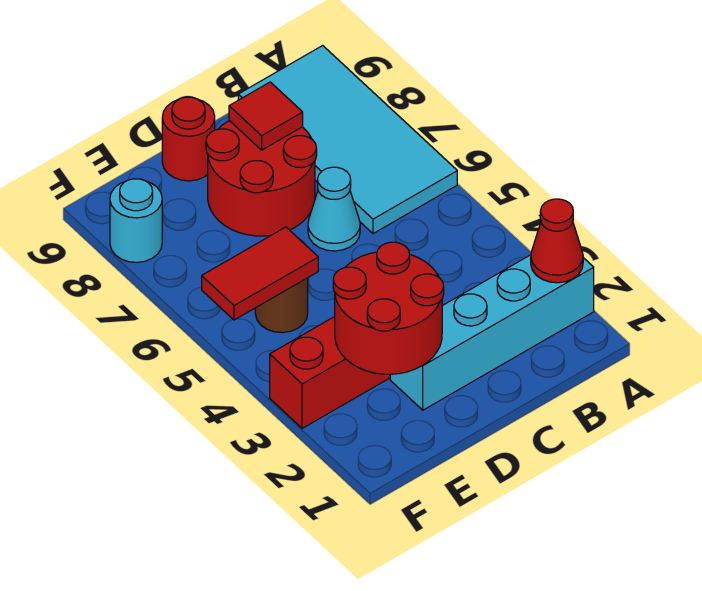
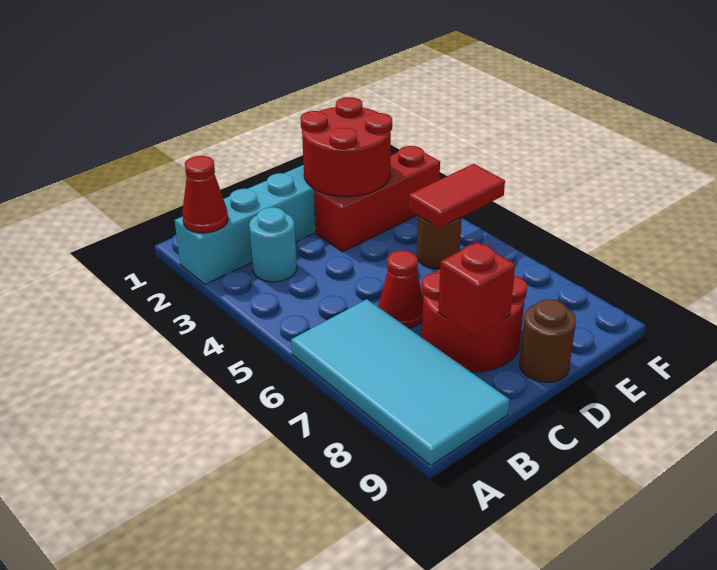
cyan cone C6 level 1 -> red cone C6 level 1
red tile C8 level 2 -> red brick C8 level 2
red round brick D9 level 1 -> brown round brick D9 level 1
cyan round brick F8 level 1 -> cyan round brick B3 level 1

